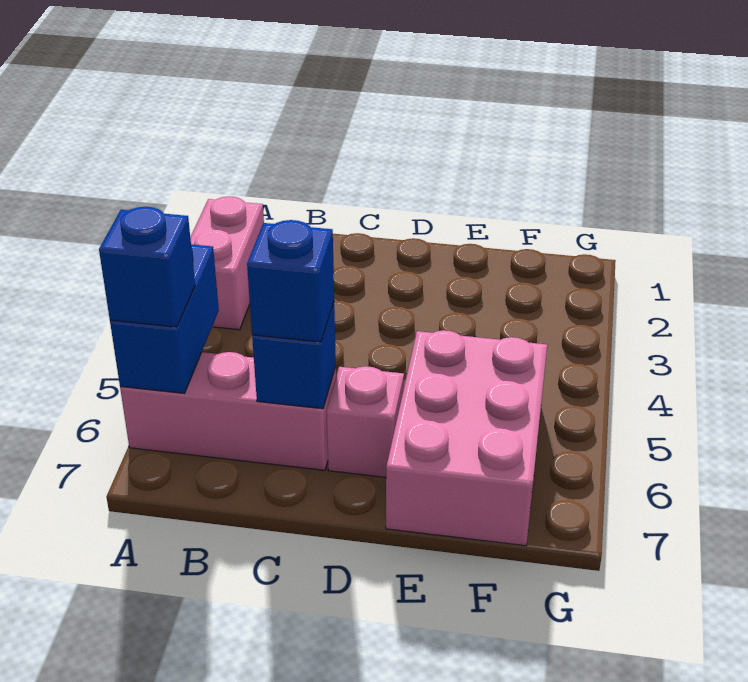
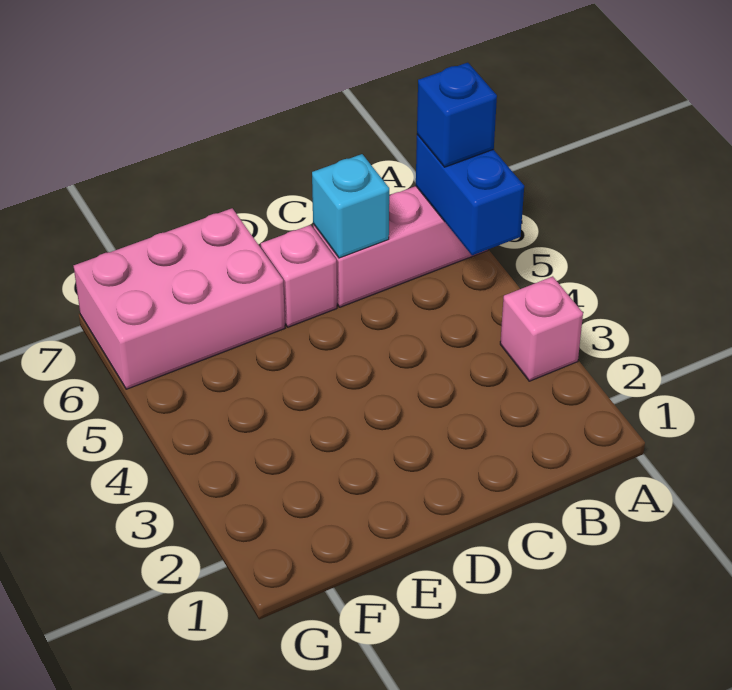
pink brick A2:A3 level 1 -> pink brick A3 level 1
blue brick C6 level 2 -> cyan brick C6 level 2
blue brick C6 level 3 -> none
pink brick E5:F7 level 1 -> pink brick E6:G7 level 1

